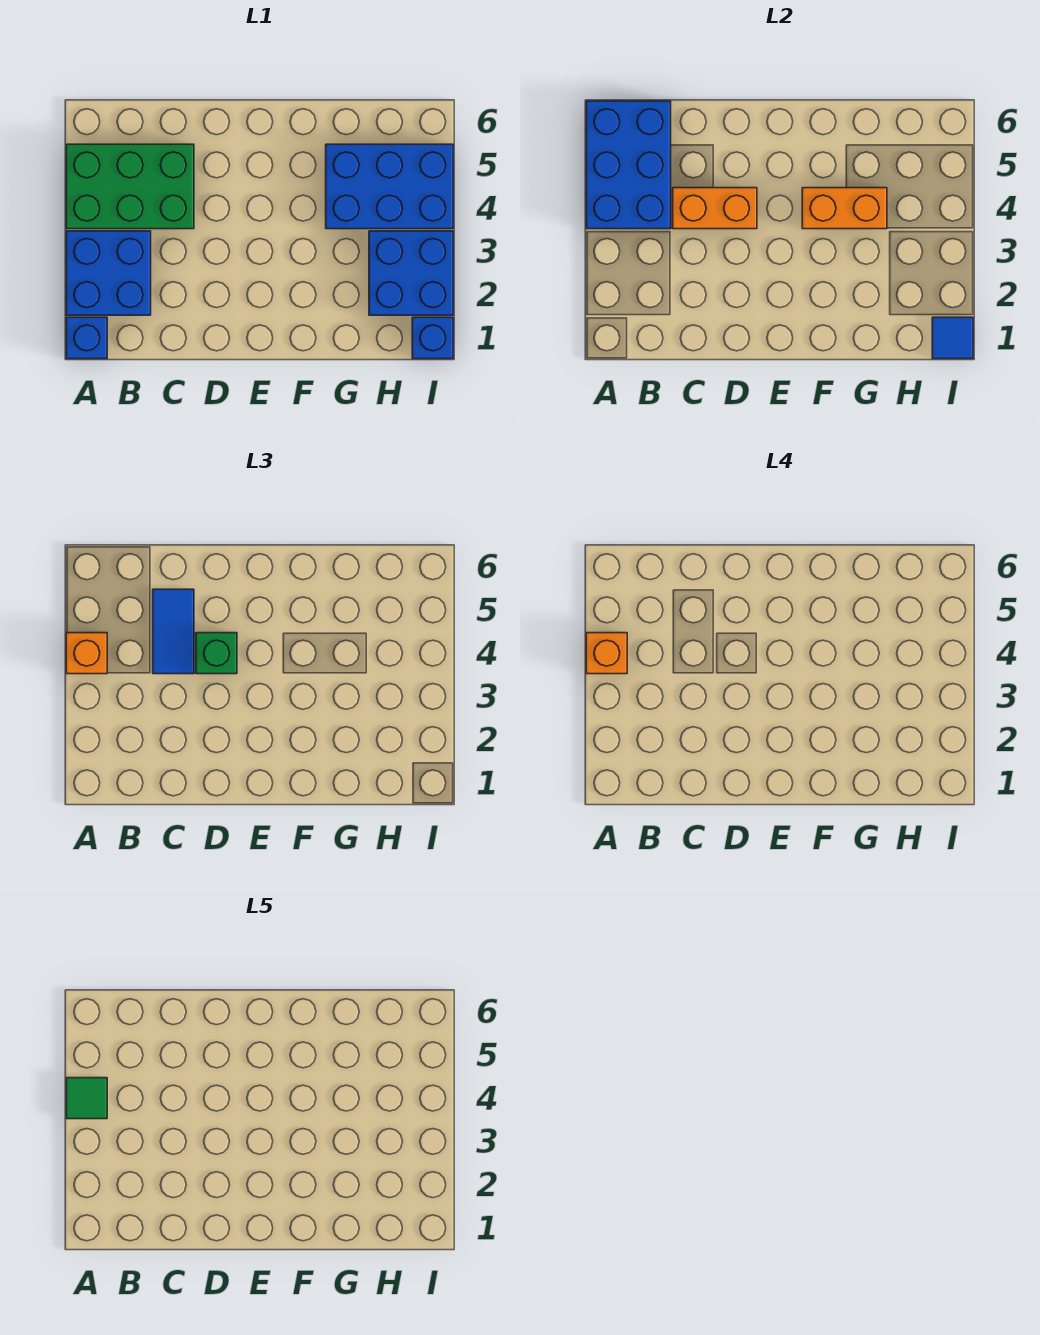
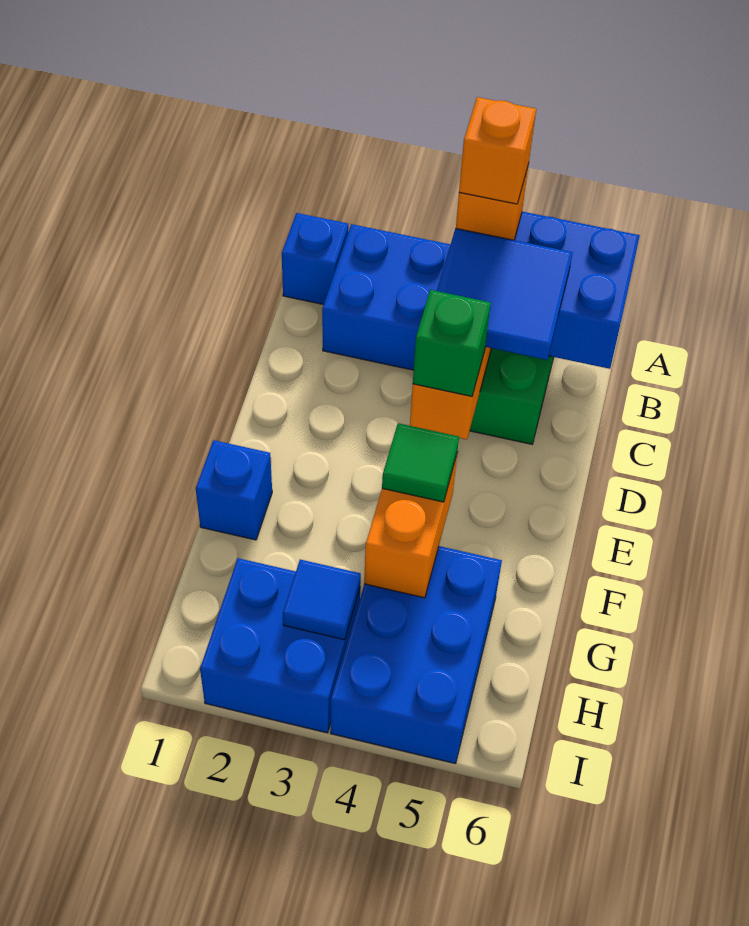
green tile A4 level 5 -> green tile F4 level 3
blue tile C4:C5 level 3 -> blue tile B4:C5 level 3
blue brick I1 level 1 -> blue brick F1 level 1
blue tile I1 level 2 -> blue tile H3 level 2

